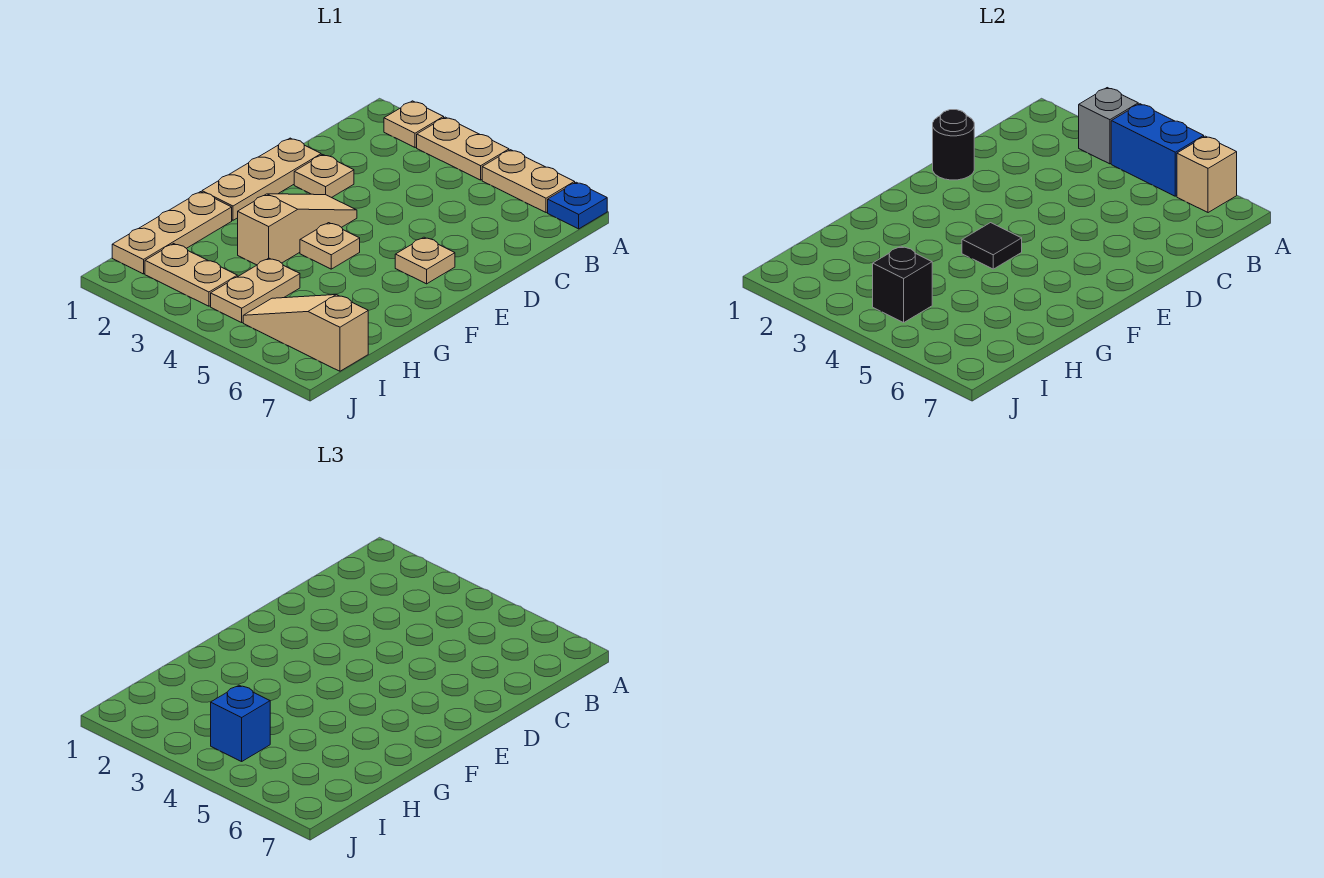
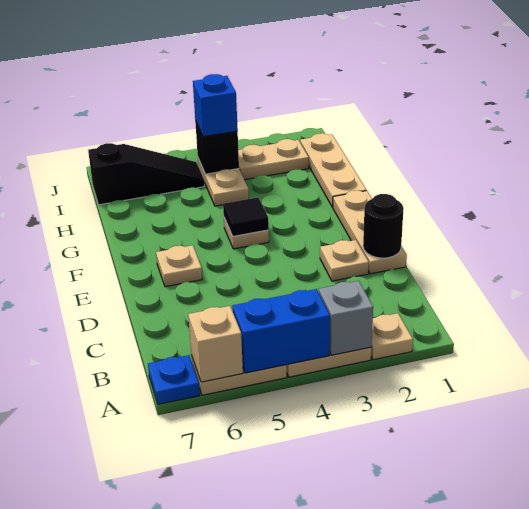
tan slope E3:G3 level 1 top G -> none
tan slope I5:I7 level 1 top 7 -> black slope I5:I7 level 1 top 7

